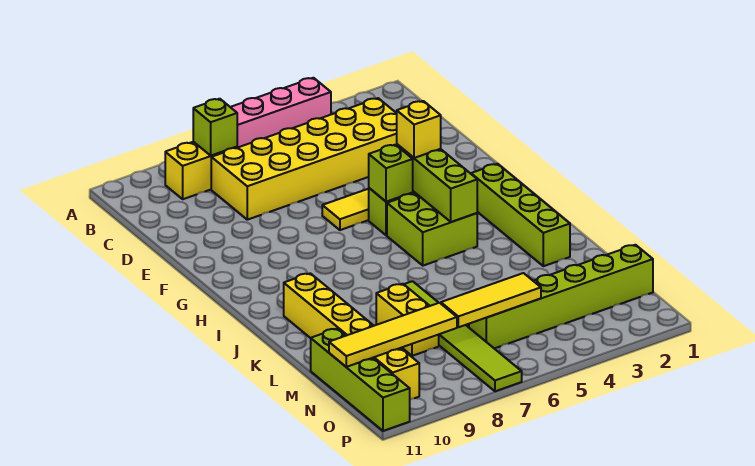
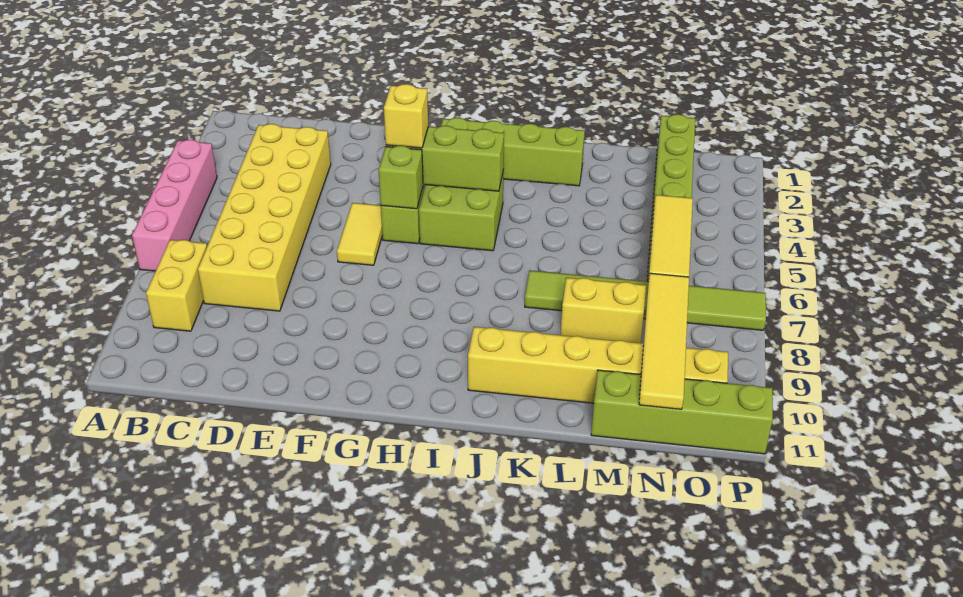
lime brick B8 level 2 -> none

